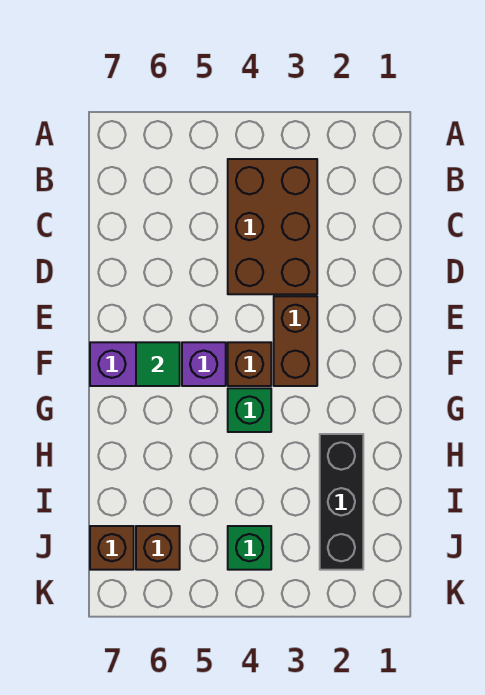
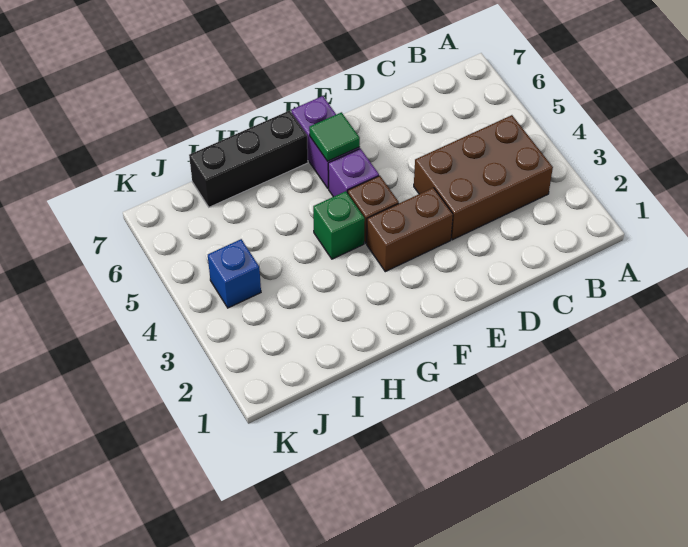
black brick H2:J2 level 1 -> black brick G7:I7 level 1
green brick J4 level 1 -> blue brick J4 level 1
brown brick J6 level 1 -> none
brown brick J7 level 1 -> none

